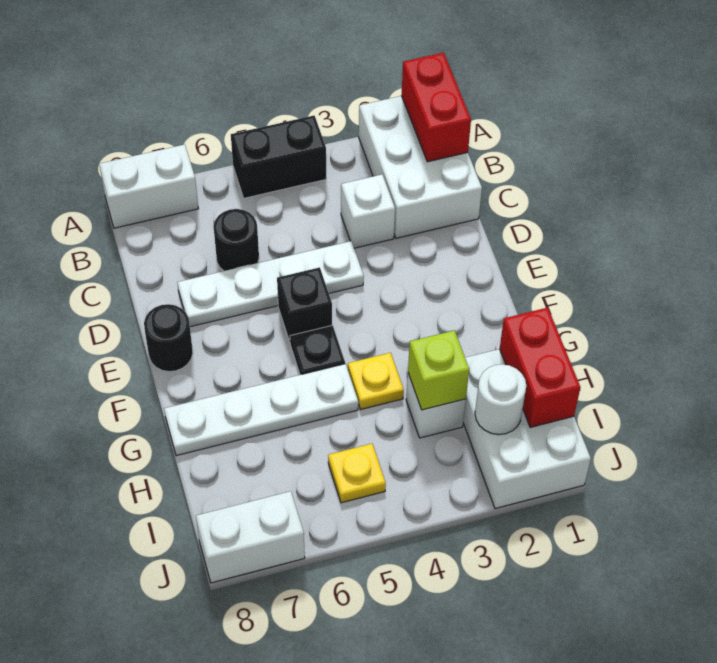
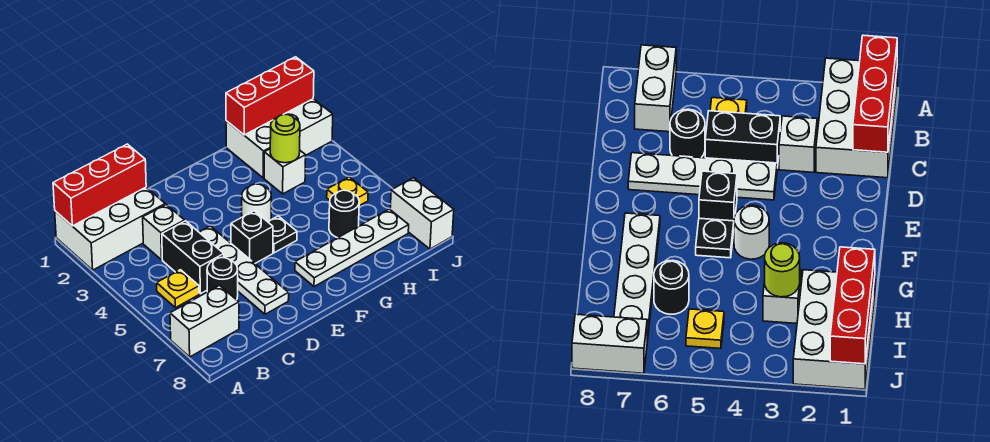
red brick A1:B1 level 2 -> red brick A1:C1 level 2
black brick A4:A5 level 1 -> black brick C4:C5 level 1
white brick A7:A8 level 1 -> white brick A7:B7 level 1
black round brick E8 level 1 -> black round brick H6 level 1
yellow plate G4 level 1 -> yellow plate B5 level 1
white plate G5:G8 level 1 -> white plate F7:I7 level 1
red brick H1:I1 level 2 -> red brick H1:J1 level 2
lime brick H3 level 2 -> lime round brick H3 level 2
white round brick I2 level 2 -> white round brick F4 level 1

